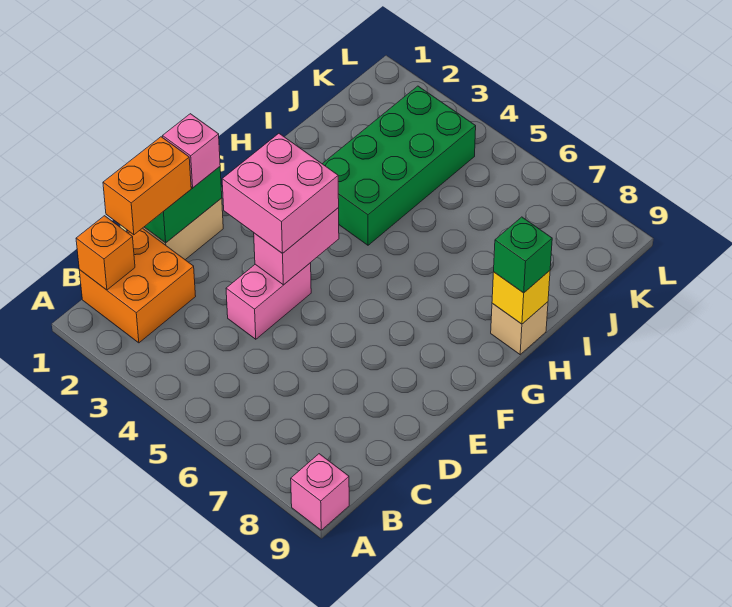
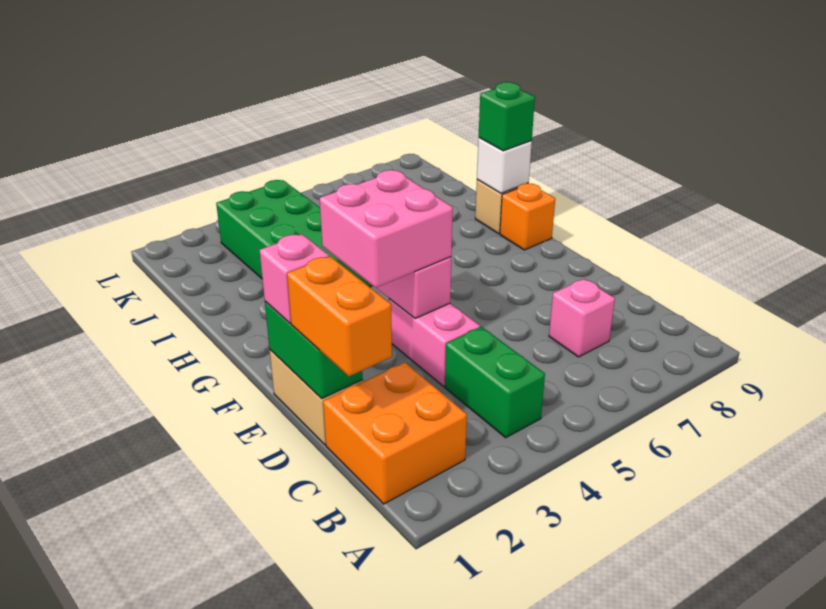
pink brick A9 level 1 -> pink brick C7 level 1
orange brick B1 level 2 -> orange brick G9 level 1
none -> green brick B4:C4 level 1
yellow brick H9 level 2 -> white brick H9 level 2

